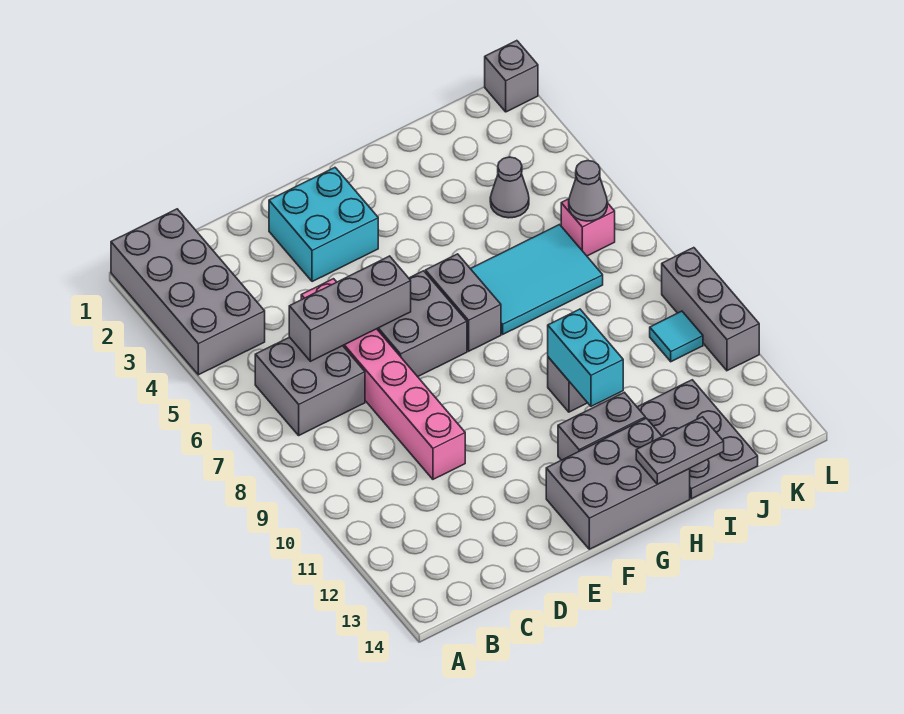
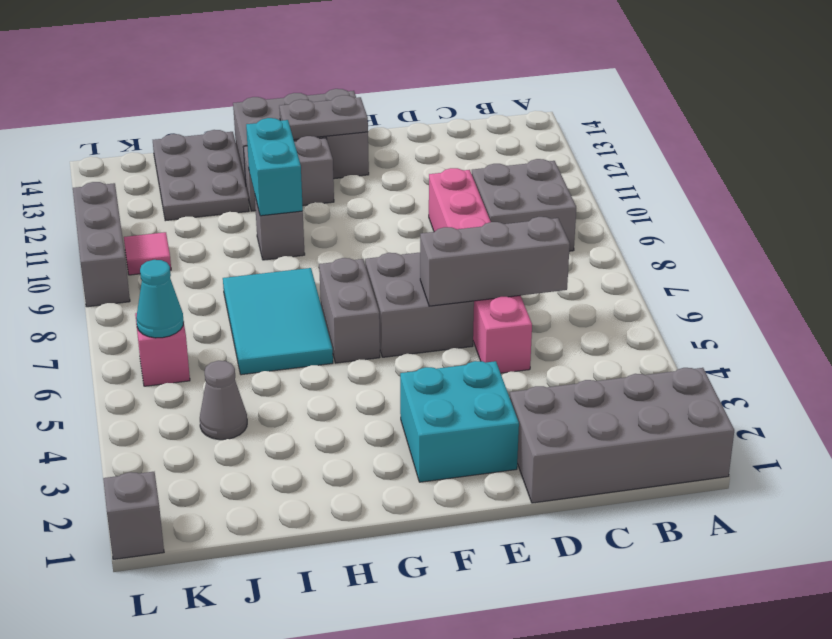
grey brick A1:B4 level 1 -> grey brick A1:D2 level 1
grey brick B6:C7 level 1 -> grey brick B9:C10 level 1
cyan tile H6:J7 level 1 -> cyan tile H6:I8 level 1
grey plate H14:I14 level 2 -> grey plate F13:G13 level 2
grey cone K6 level 2 -> cyan cone K6 level 2
cyan tile K10 level 1 -> pink tile K10 level 1

